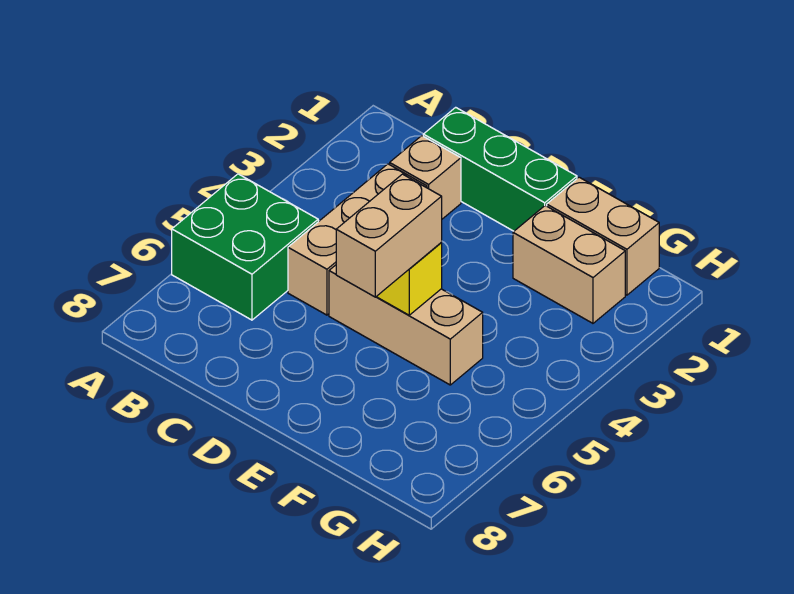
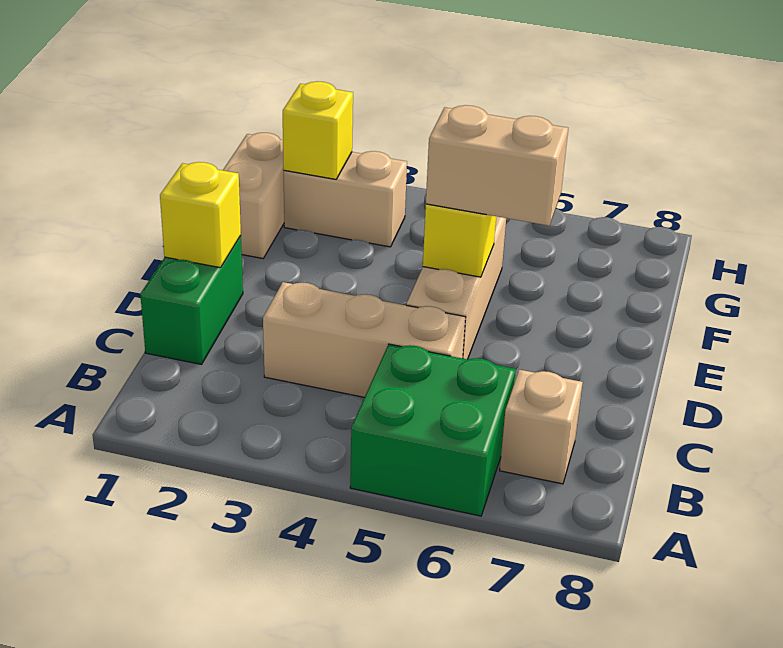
green brick C1:E1 level 1 -> green brick C1:D1 level 1
tan brick C2 level 1 -> tan brick B7 level 1
none -> yellow brick D1 level 2
tan brick F2:G2 level 1 -> tan brick G2:G3 level 1
none -> yellow brick G2 level 2

